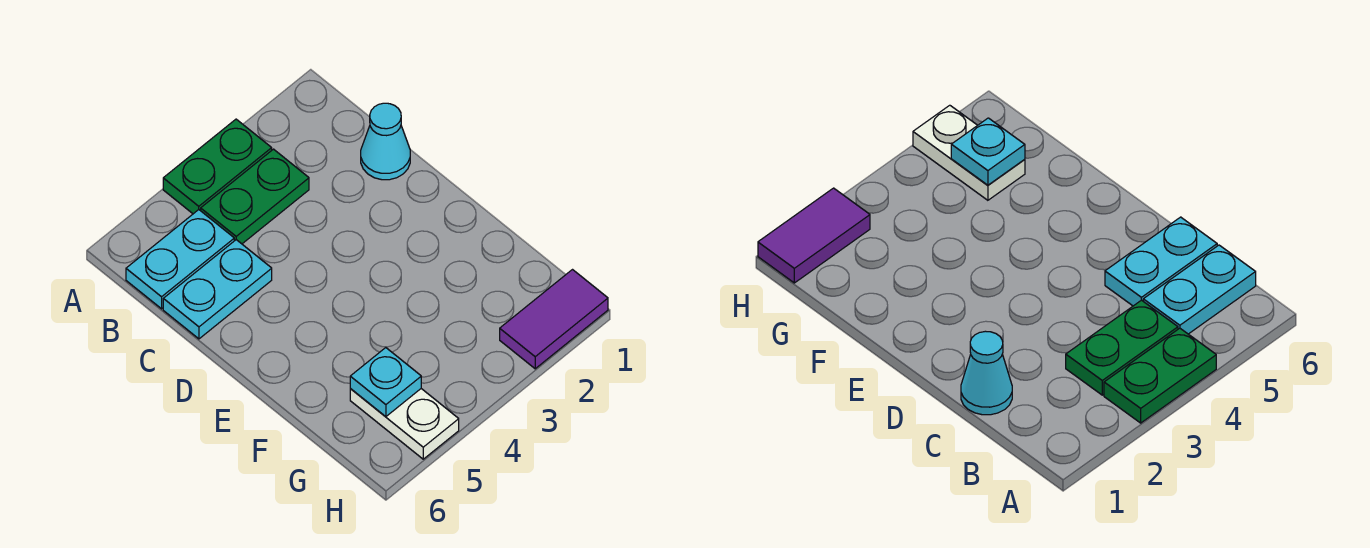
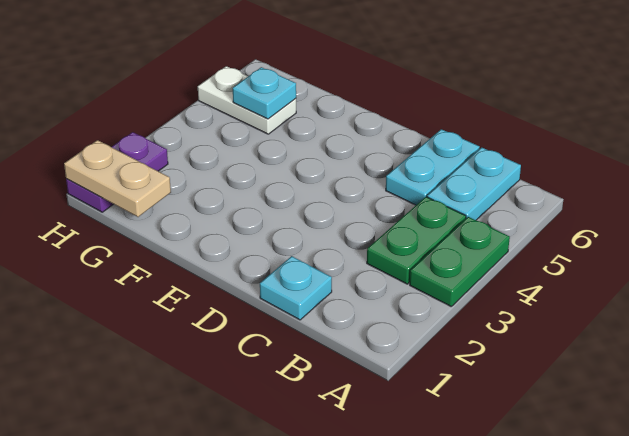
cyan cone C1 level 1 -> cyan plate C1 level 1
none -> tan plate G1:H1 level 2
purple tile H1:H2 level 1 -> purple plate H1:H2 level 1

